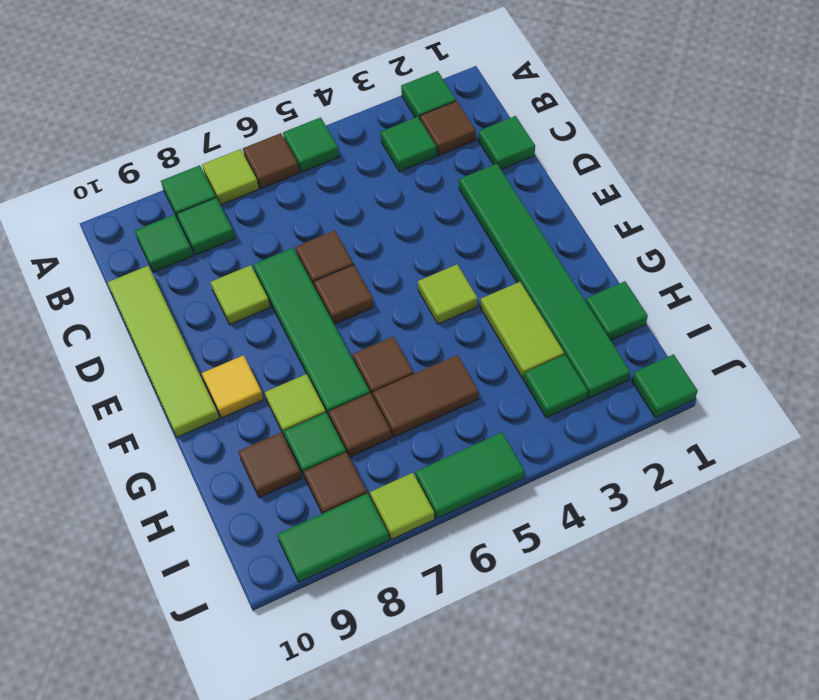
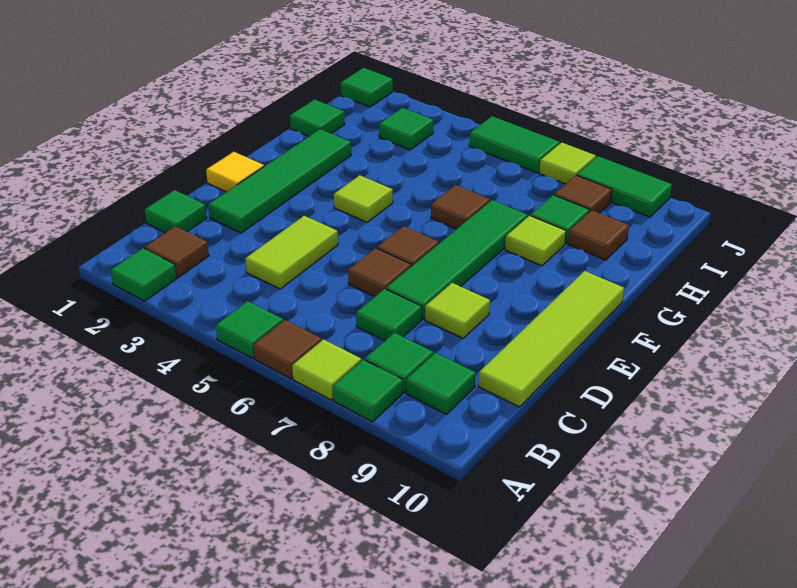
green tile B3 level 1 -> green tile C7 level 1
green tile D2:I2 level 1 -> green tile D2:G2 level 1
yellow tile F9 level 1 -> yellow tile E1 level 1
lime tile G3:H3 level 1 -> lime tile C4:D4 level 1
brown tile H5:H6 level 1 -> none
brown tile H7 level 1 -> none

